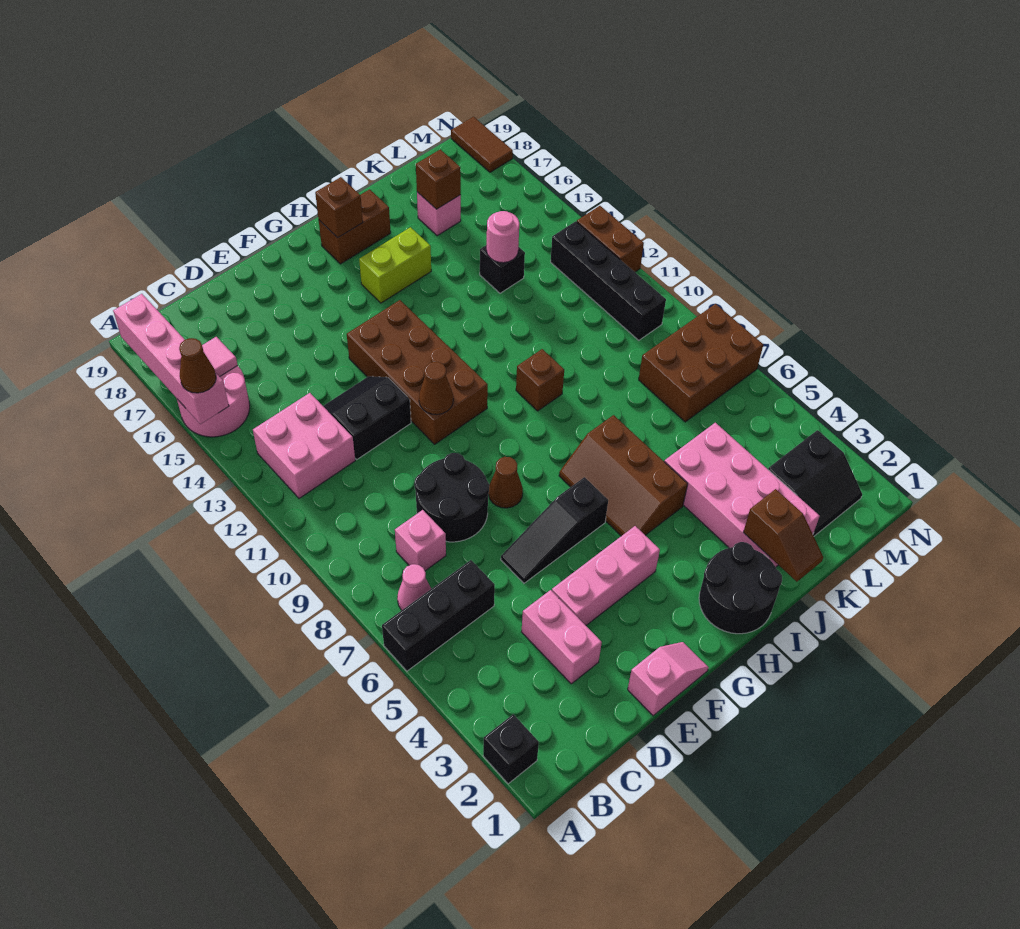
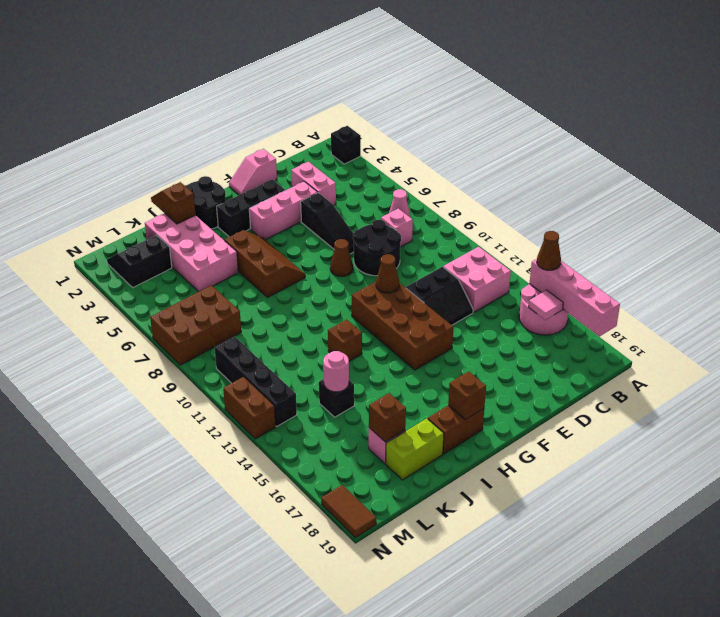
black brick A6:C6 level 1 -> black brick F3:H3 level 1
black slope E6:G6 level 1 top G -> black slope E5:E7 level 1 top 5
lime brick H16:I16 level 1 -> lime brick J18:K18 level 1
brown brick I10 level 1 -> brown brick I12 level 1

